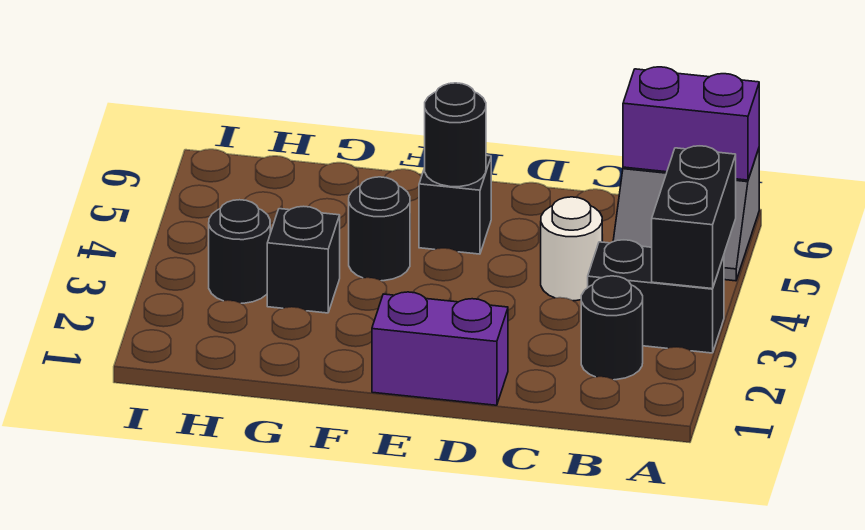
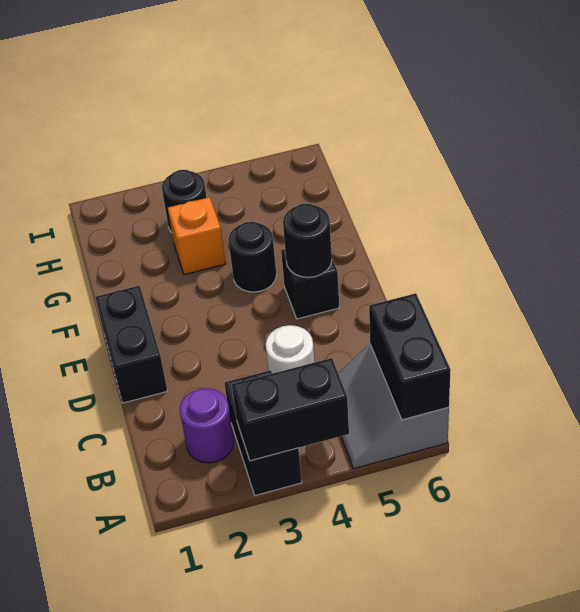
purple brick A6:B6 level 2 -> black brick A6:B6 level 2
black round brick B2 level 1 -> purple round brick B2 level 1
purple brick D1:E1 level 1 -> black brick D1:E1 level 1
black brick G3 level 1 -> orange brick G3 level 1

